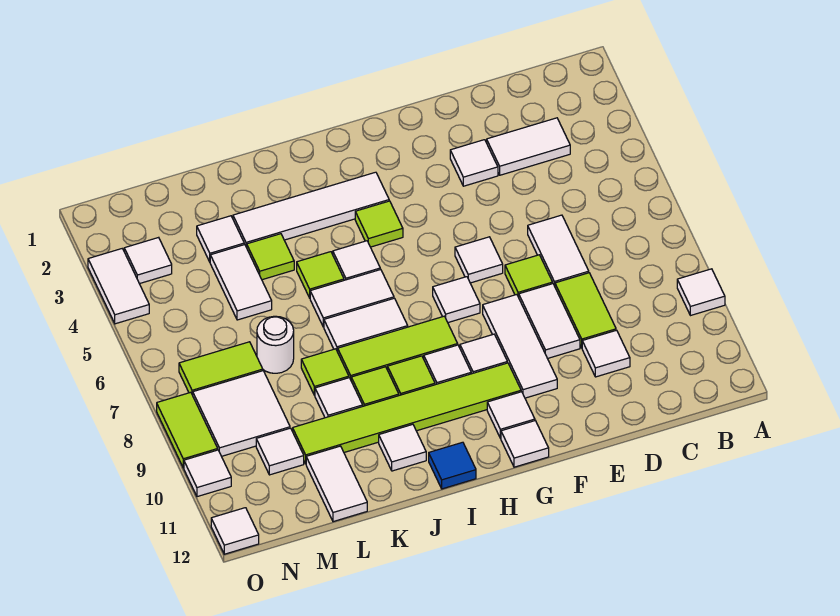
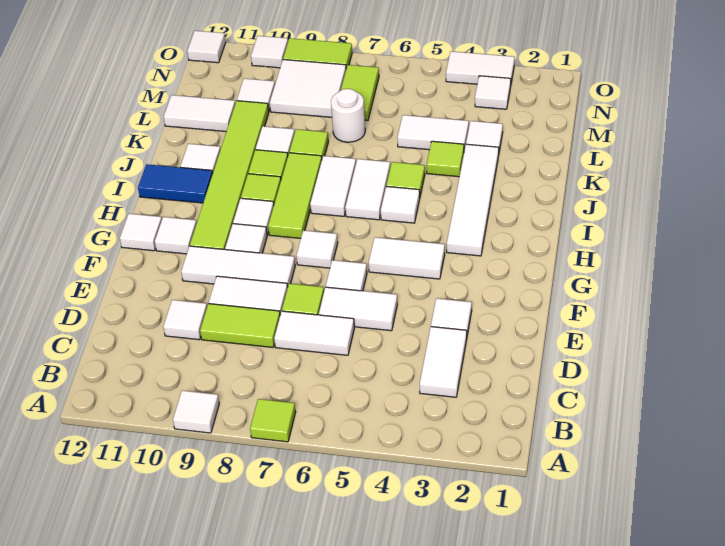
none -> white tile E5:E6 level 1
none -> white tile G4:G5 level 1
lime tile H4 level 1 -> lime tile A7 level 1
blue tile I12 level 1 -> blue tile I11:I12 level 1

